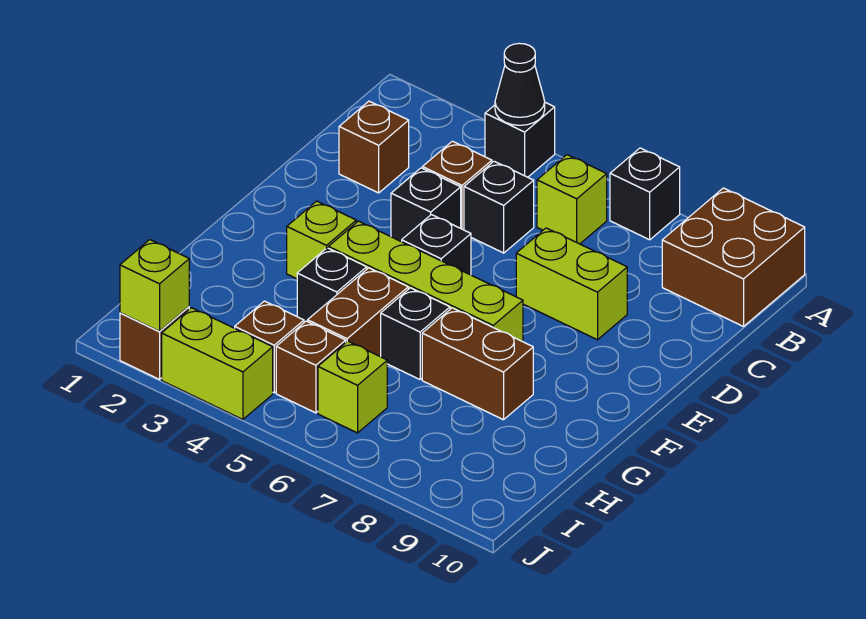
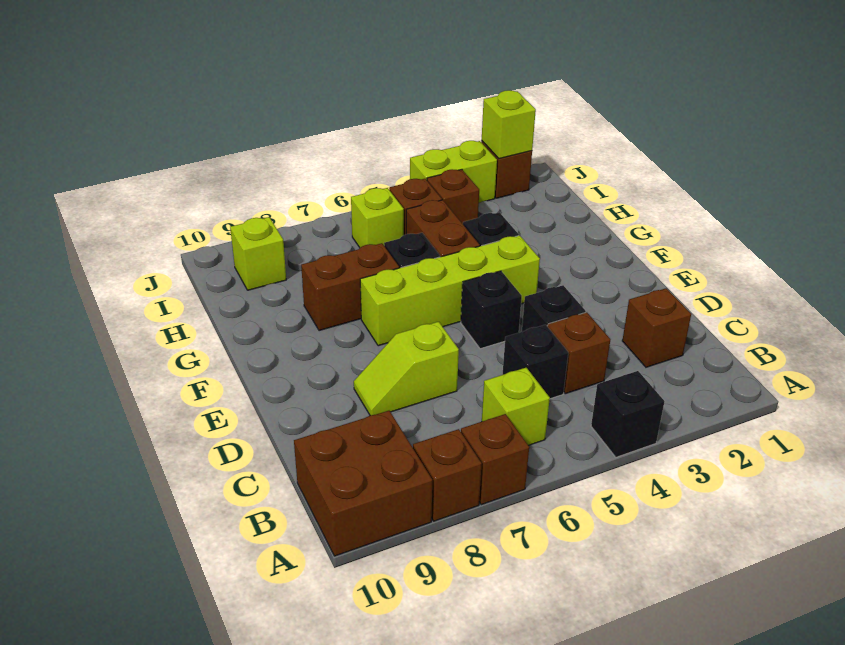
black cone A4 level 2 -> none
black brick A7 level 1 -> brown brick A7 level 1
none -> brown brick A8 level 1
lime brick D7:D8 level 1 -> lime slope D7:D8 level 1 top 7
lime brick F3 level 1 -> lime brick I9 level 1

